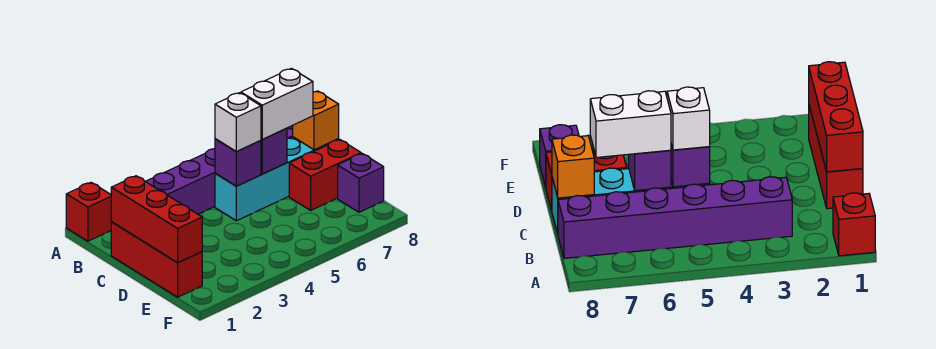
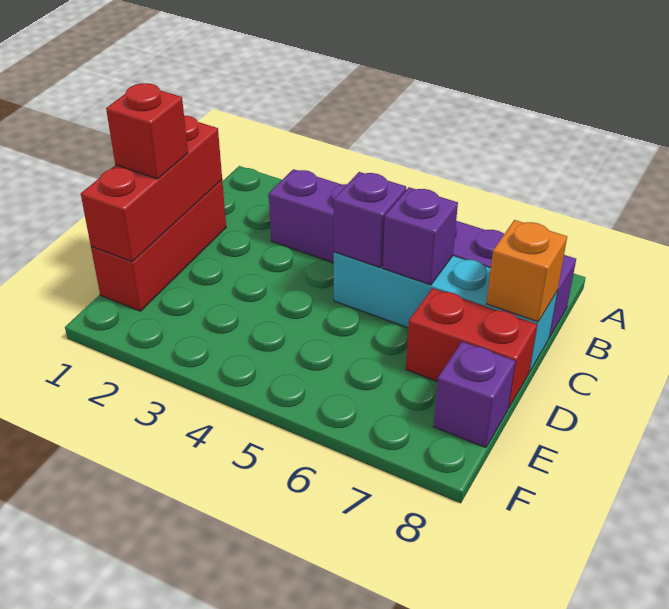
red brick A1 level 1 -> red brick D1 level 3
white brick C5 level 3 -> none
white brick C6:C7 level 3 -> none

